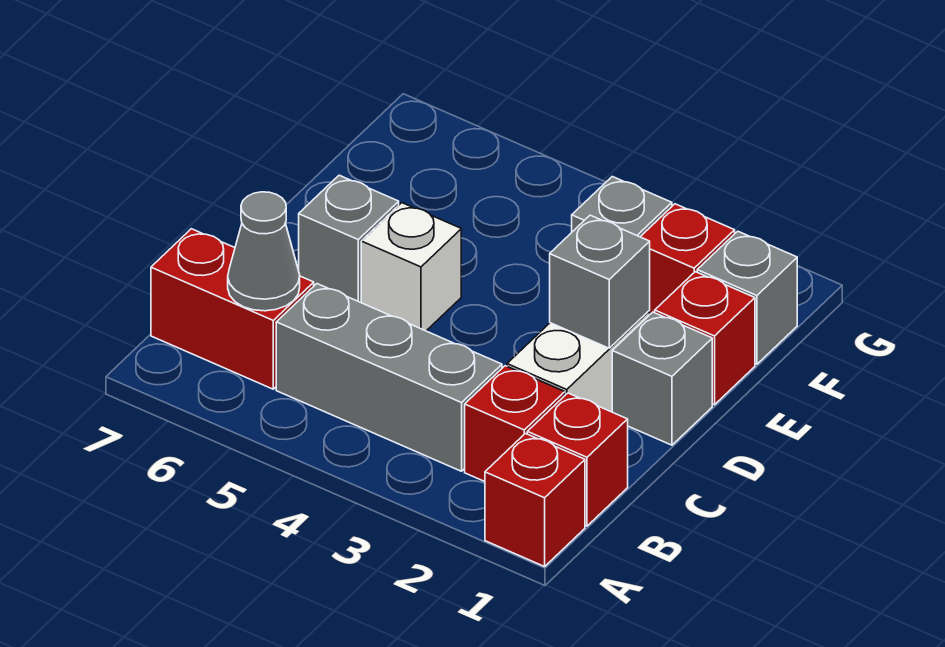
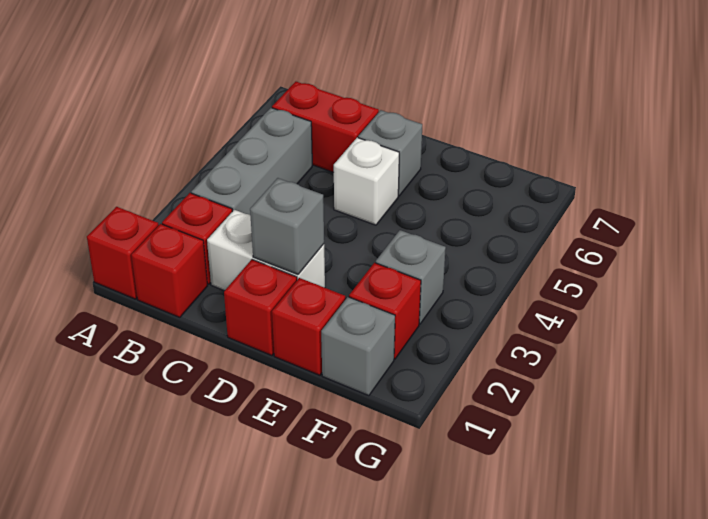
red brick B6:B7 level 1 -> red brick B6:C6 level 1
grey cone B6 level 2 -> none
grey brick D1 level 1 -> red brick D1 level 1

